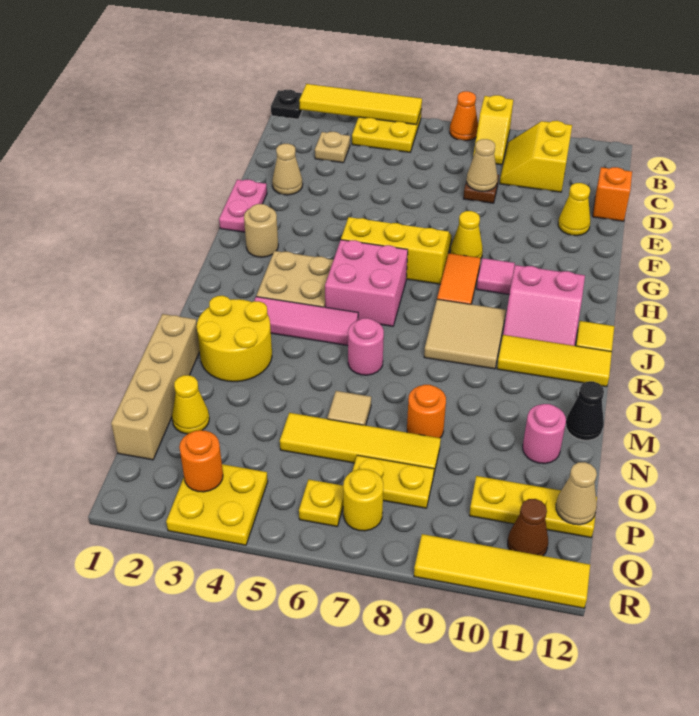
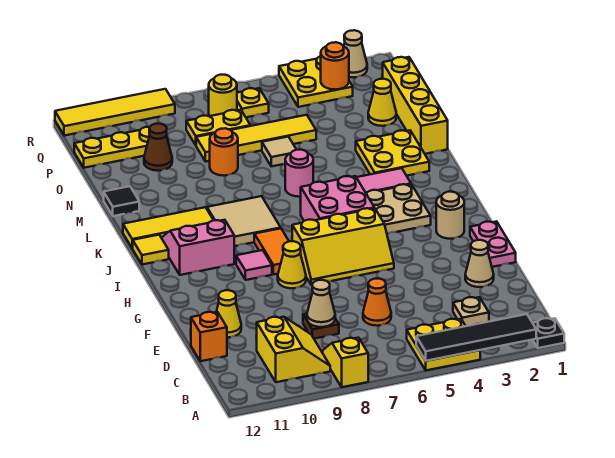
yellow tile A2:A5 level 2 -> black tile A2:A5 level 2
orange cone A7 level 1 -> orange cone D6 level 1
yellow round brick L2:M3 level 1 -> yellow plate L2:M3 level 1
tan brick M1:P1 level 1 -> yellow brick M1:P1 level 1
black cone M12 level 1 -> black tile M12 level 1
pink round brick N11 level 1 -> none
tan cone P12 level 2 -> tan cone R2 level 1
brown cone Q11 level 1 -> brown cone O10 level 1

